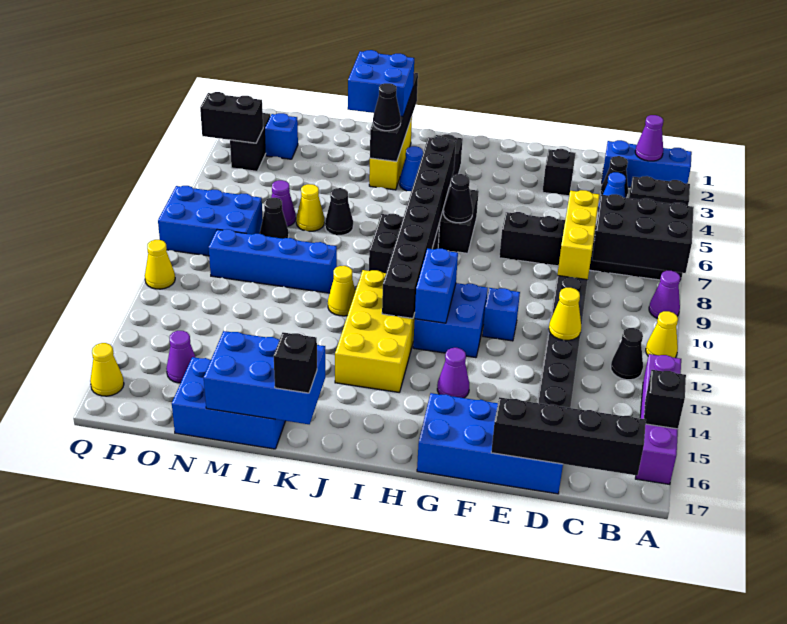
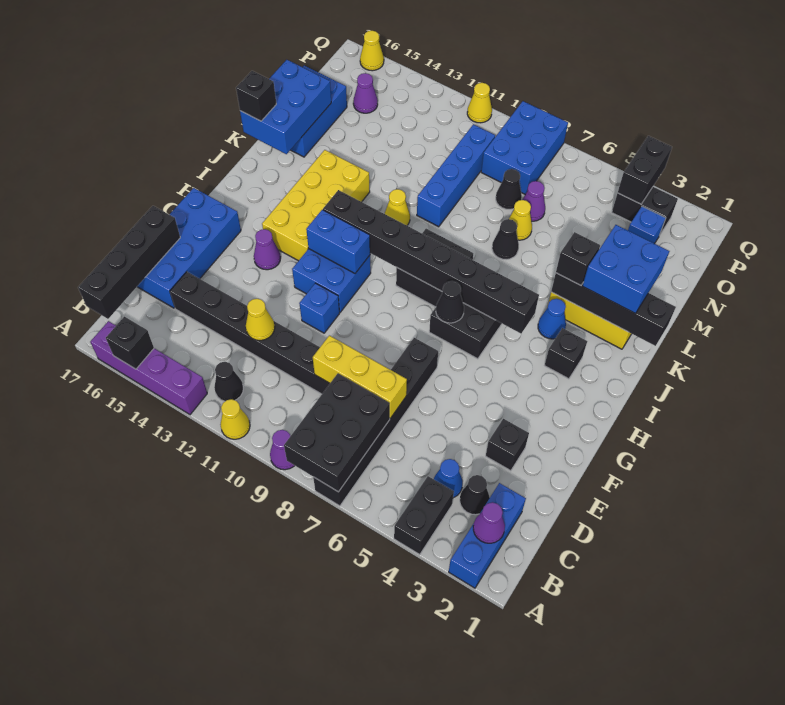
yellow brick I11:J14 level 1 -> yellow brick H13:K14 level 1
black cone K4 level 3 -> black brick K4 level 3

